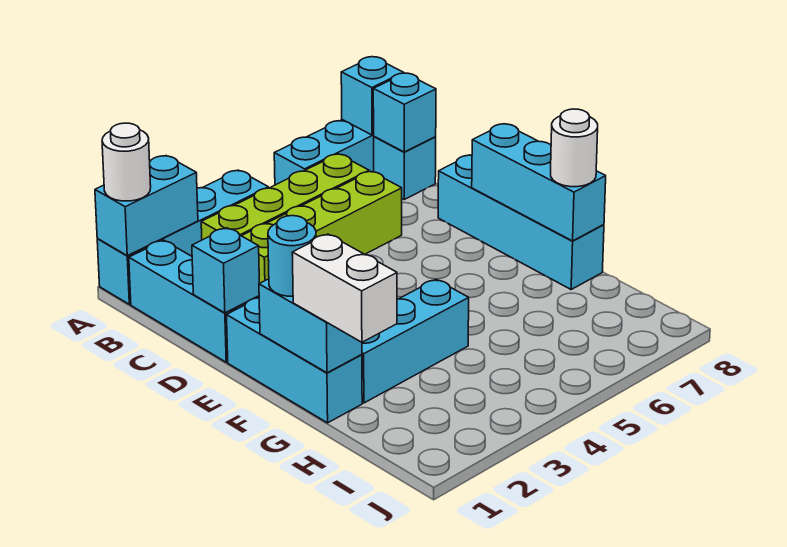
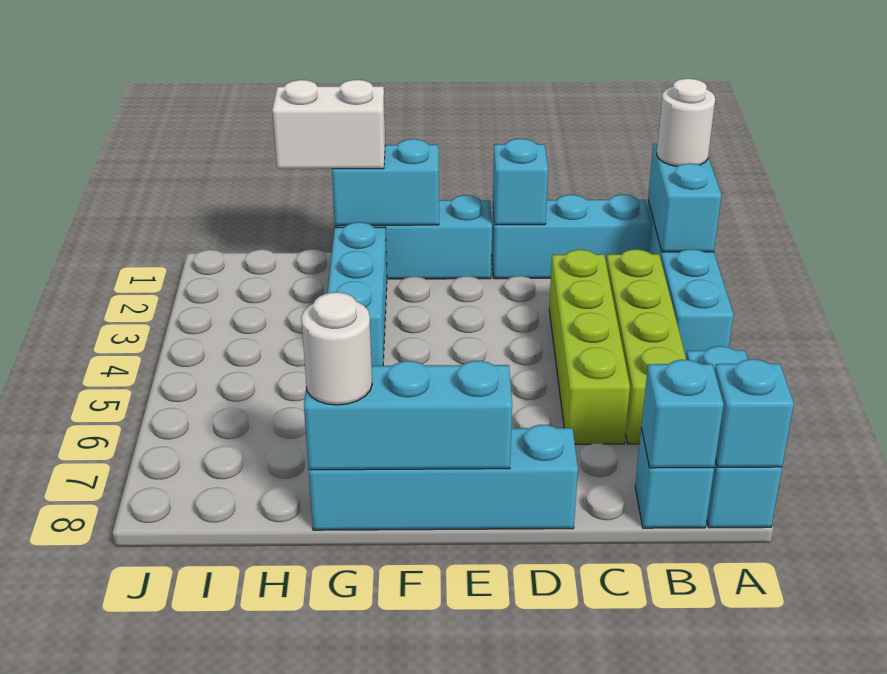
cyan round brick F1 level 3 -> none

